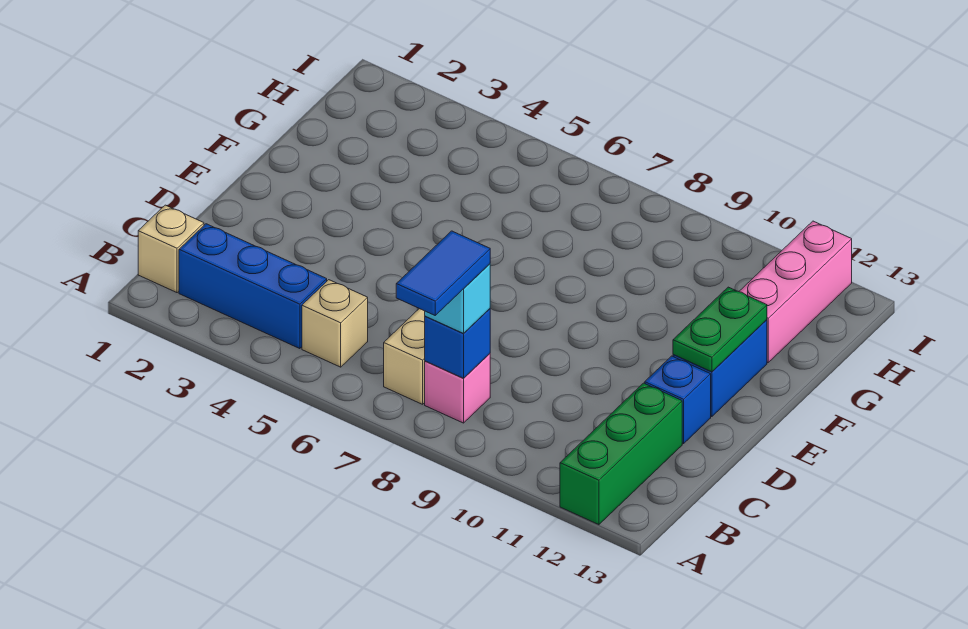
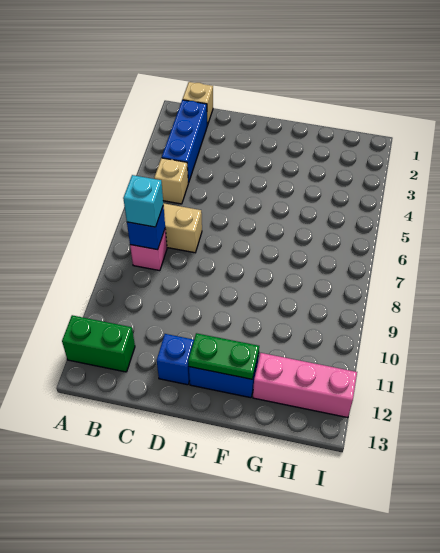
blue tile A8:B8 level 4 -> none
green brick A12:C12 level 1 -> green brick A12:B12 level 1

